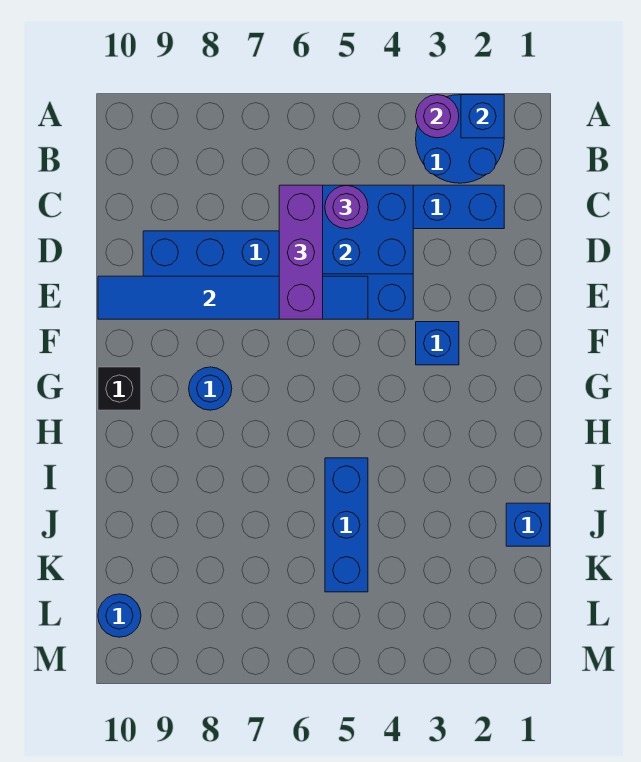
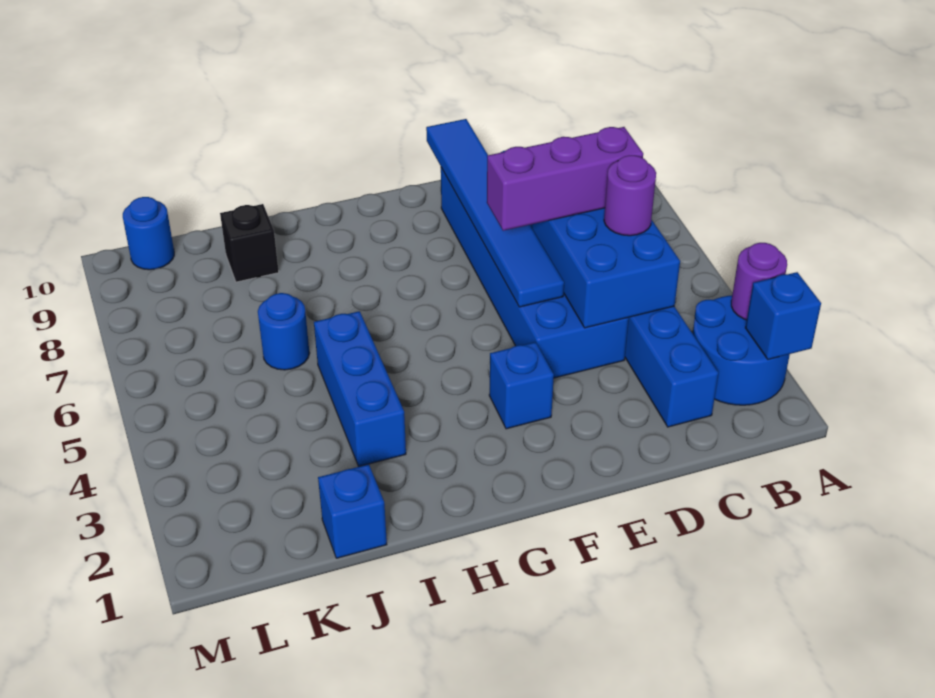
blue round brick G8 level 1 -> blue round brick J6 level 1
black brick G10 level 1 -> black brick J9 level 1
blue brick I5:K5 level 1 -> blue brick I3:I5 level 1

